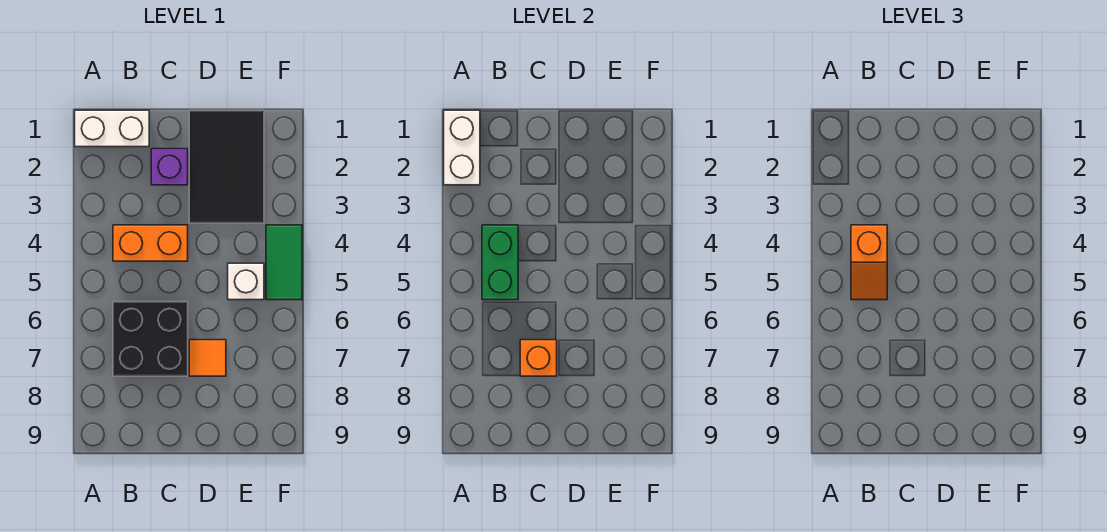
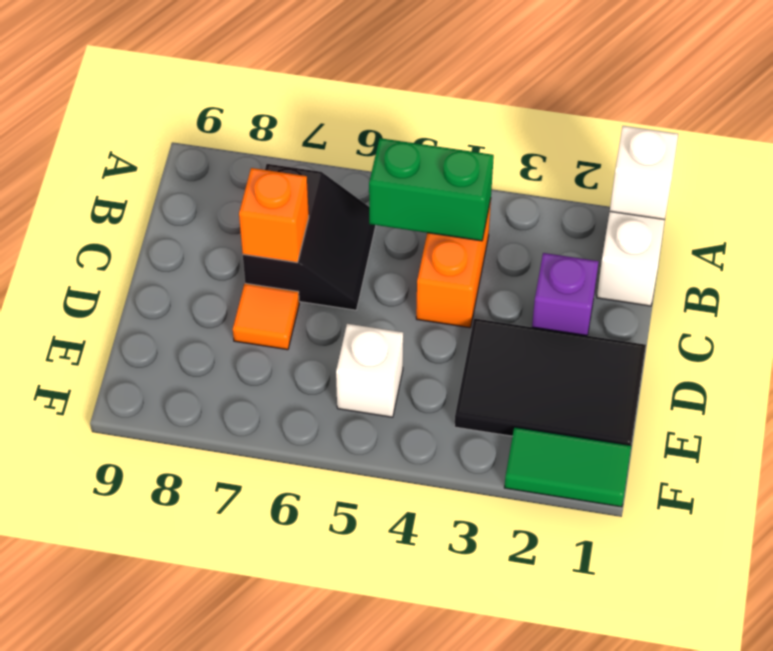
white brick A1:A2 level 2 -> white brick A1 level 2
orange slope B4:B5 level 3 top 4 -> none
black brick B6:C7 level 1 -> black slope B6:C7 level 1 top 7
green tile F4:F5 level 1 -> green tile F1:F2 level 1

